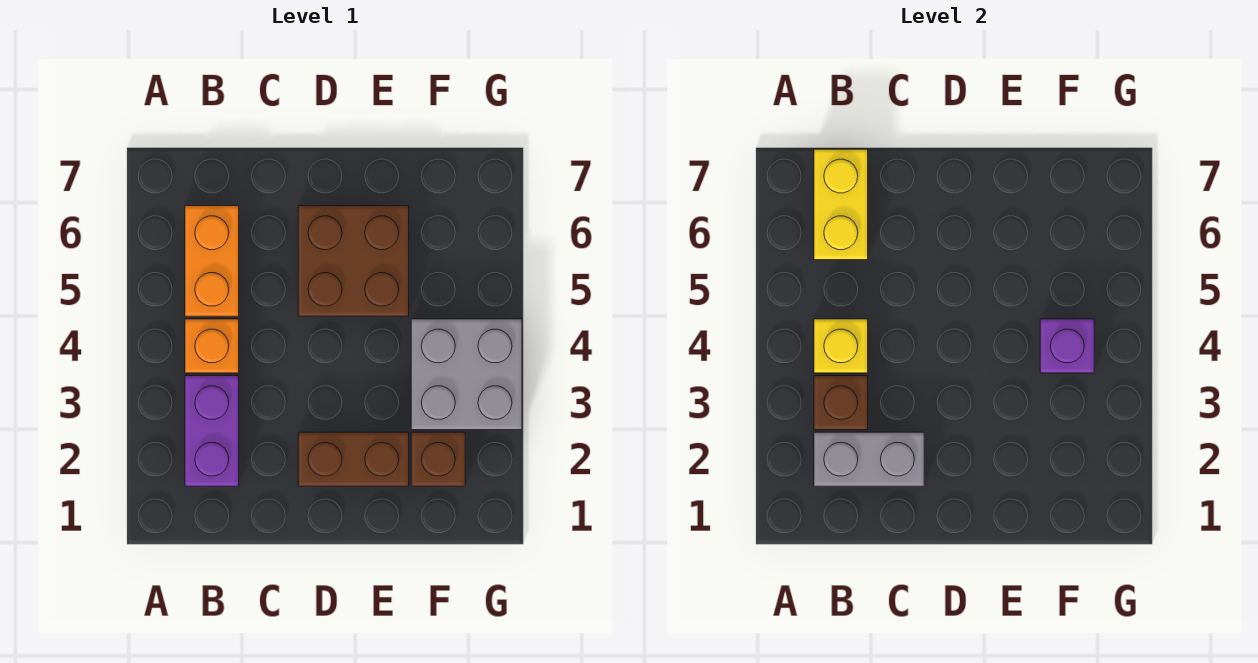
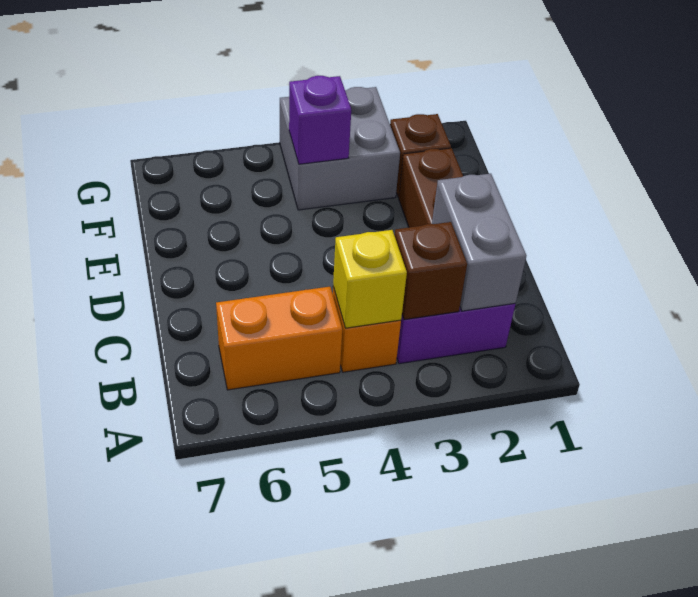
yellow brick B6:B7 level 2 -> none
brown brick D5:E6 level 1 -> none

